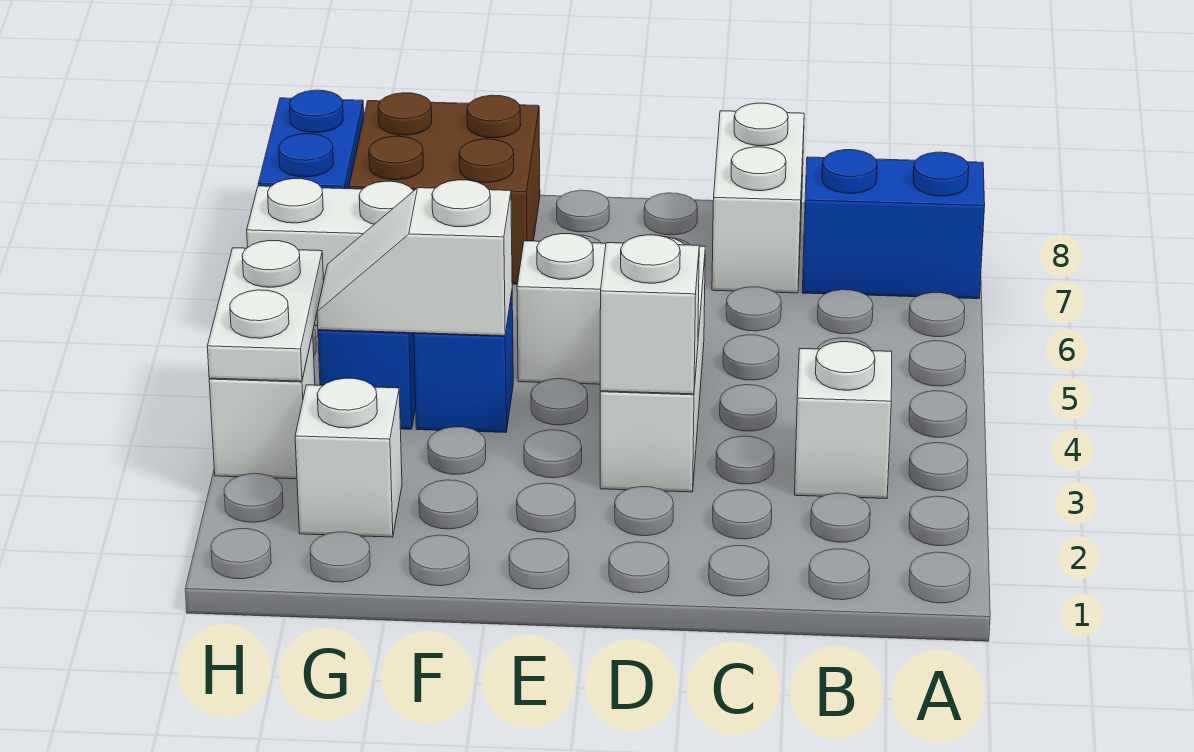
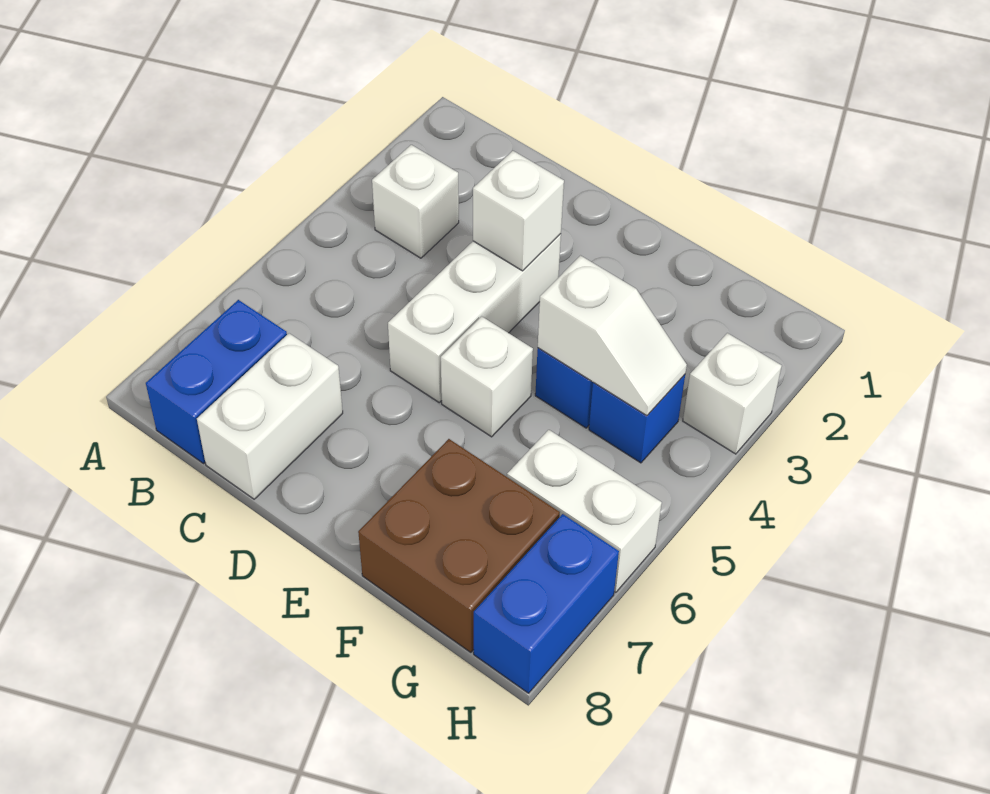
blue brick A7:B7 level 1 -> blue brick B7:B8 level 1
white brick G2 level 1 -> none
white plate H3:H4 level 2 -> none

